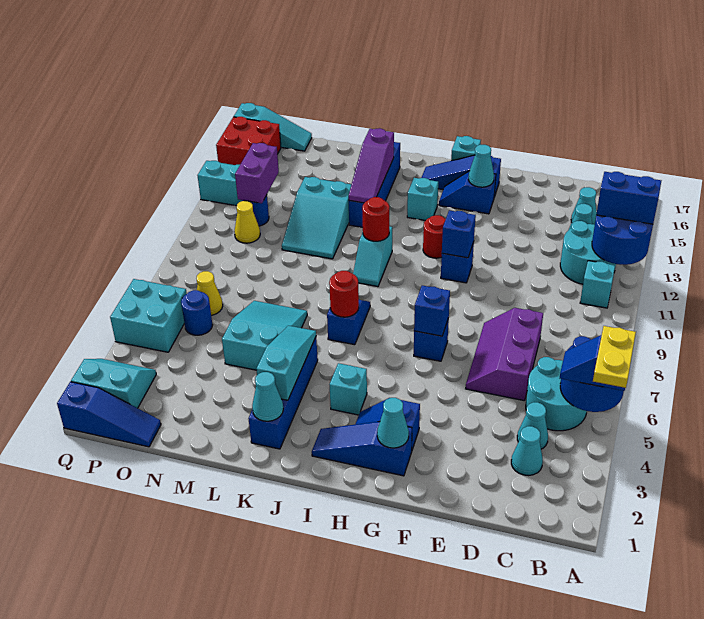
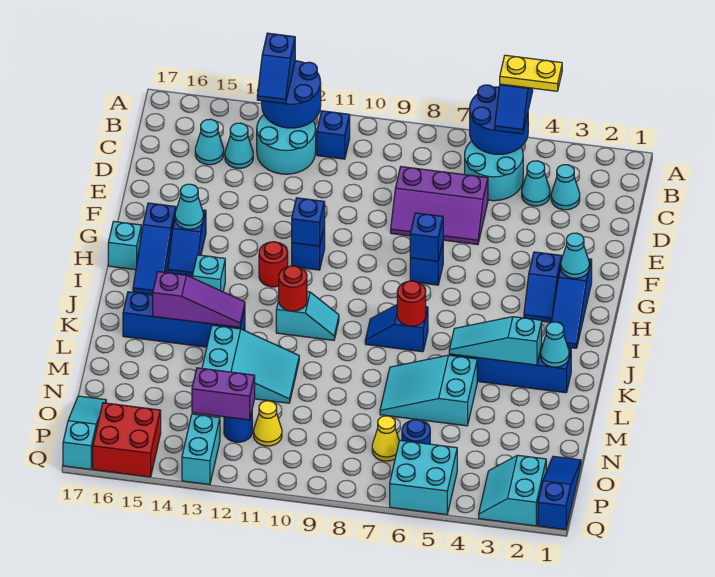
blue brick A13:B13 level 3 -> blue slope A13:B13 level 3 top A
cyan brick B11 level 1 -> blue brick B11 level 1
cyan brick I4 level 1 -> none

